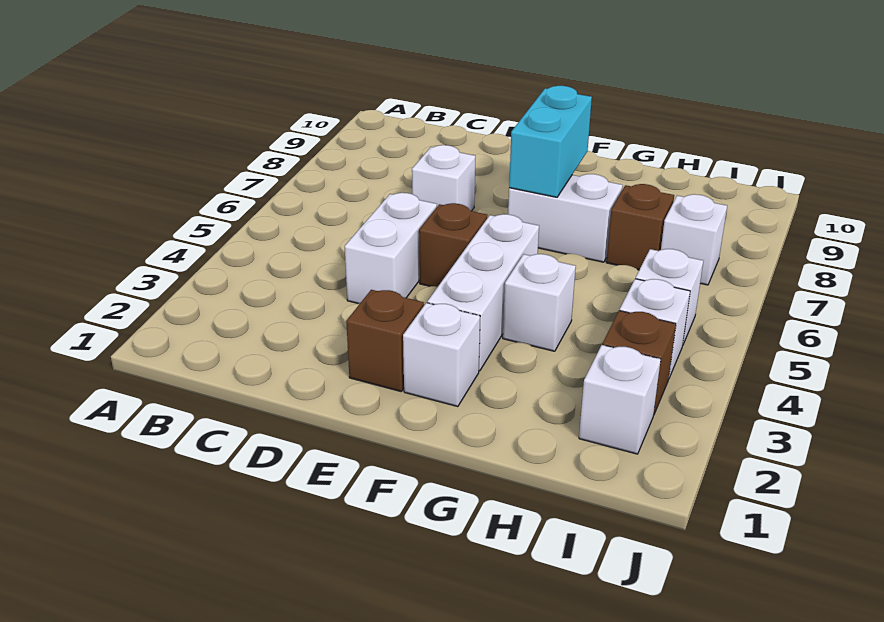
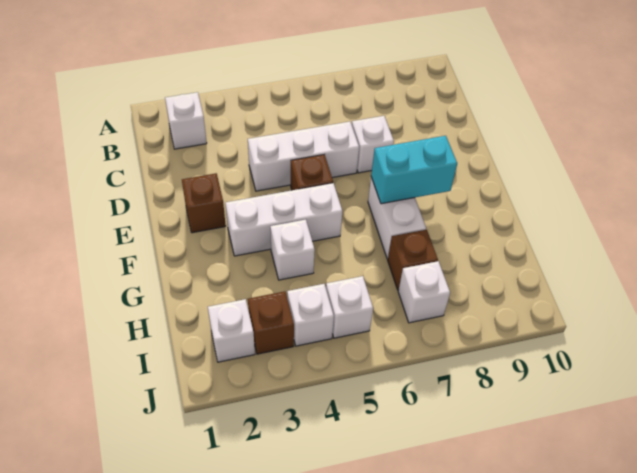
white brick D4:D5 level 1 -> white brick D4:D6 level 1
white brick F2 level 1 -> white brick B2 level 1

